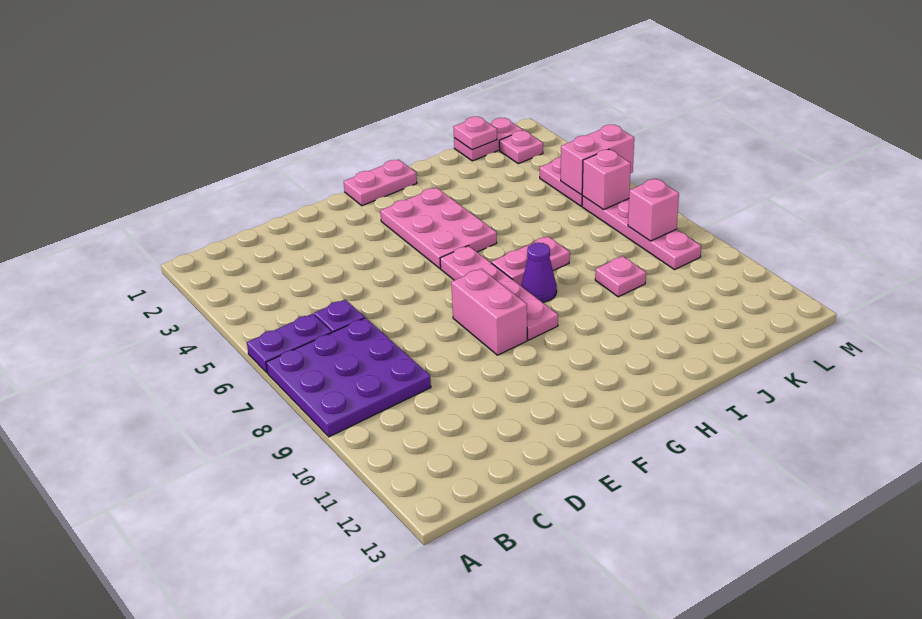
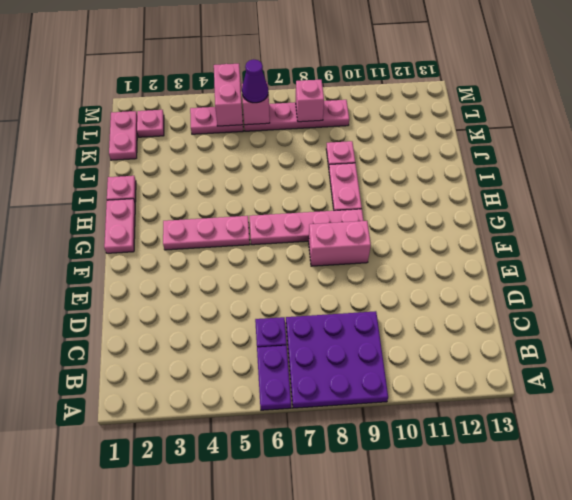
pink plate G3:H5 level 1 -> pink plate G3:G5 level 1
pink plate H7:I7 level 1 -> pink plate H9:I9 level 1
purple cone H8 level 1 -> purple cone L6 level 3
pink plate K1 level 2 -> pink plate I1 level 1

